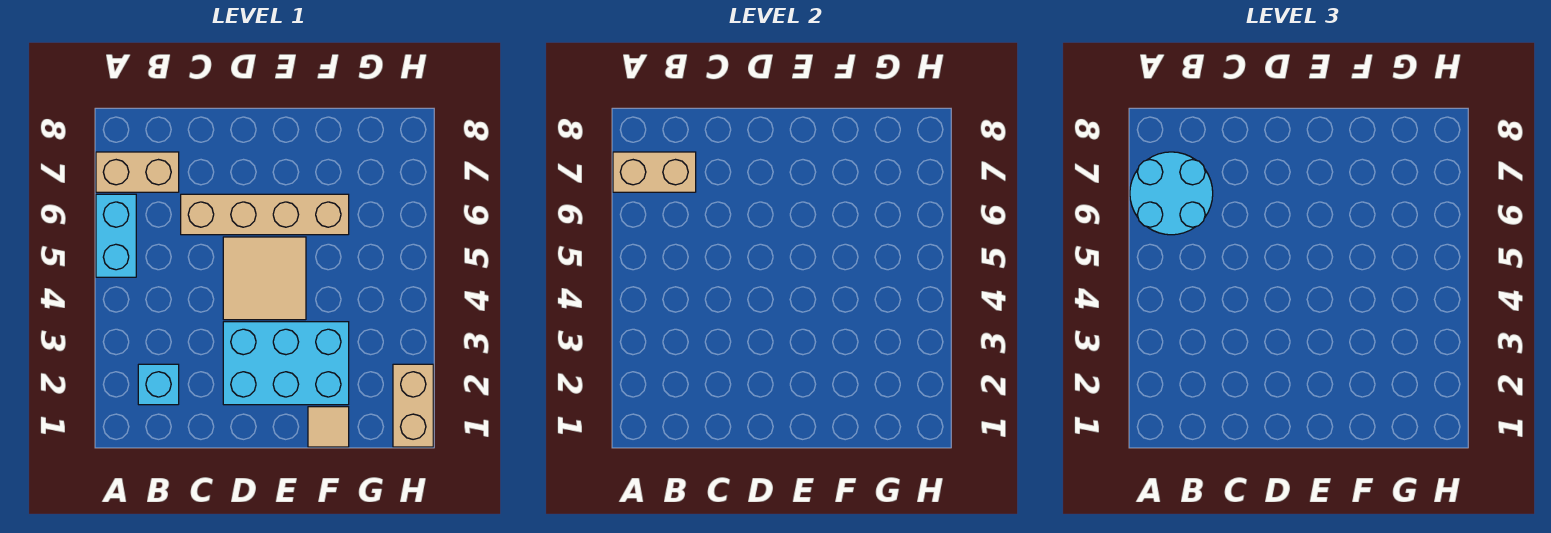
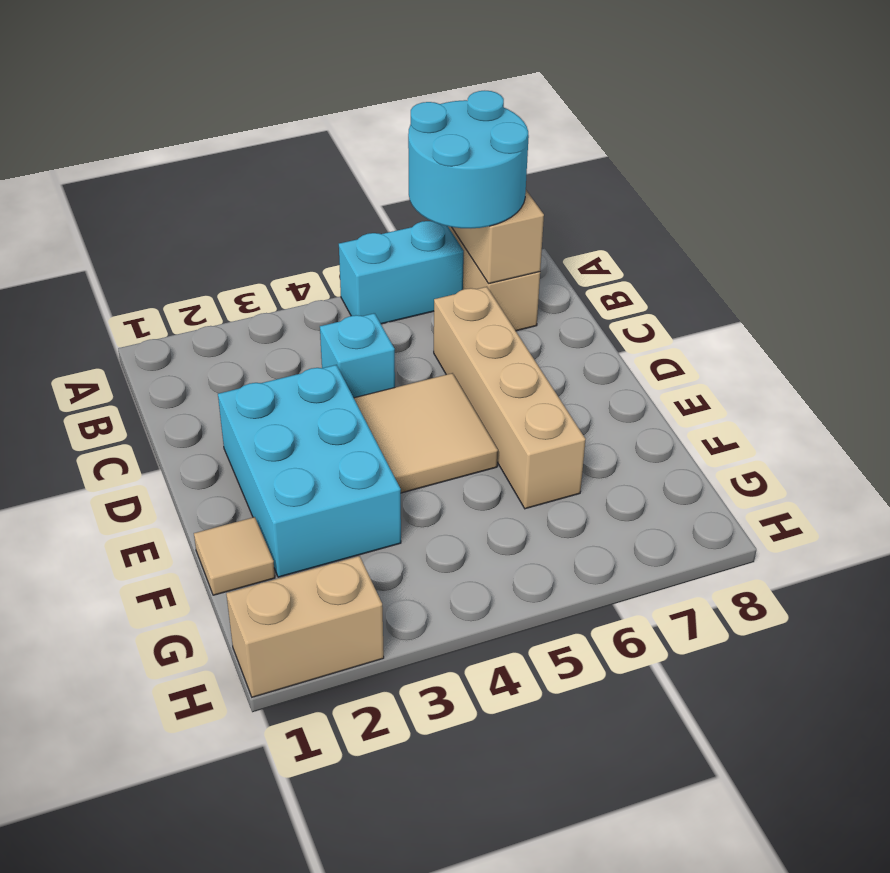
cyan brick B2 level 1 -> cyan brick C4 level 1

